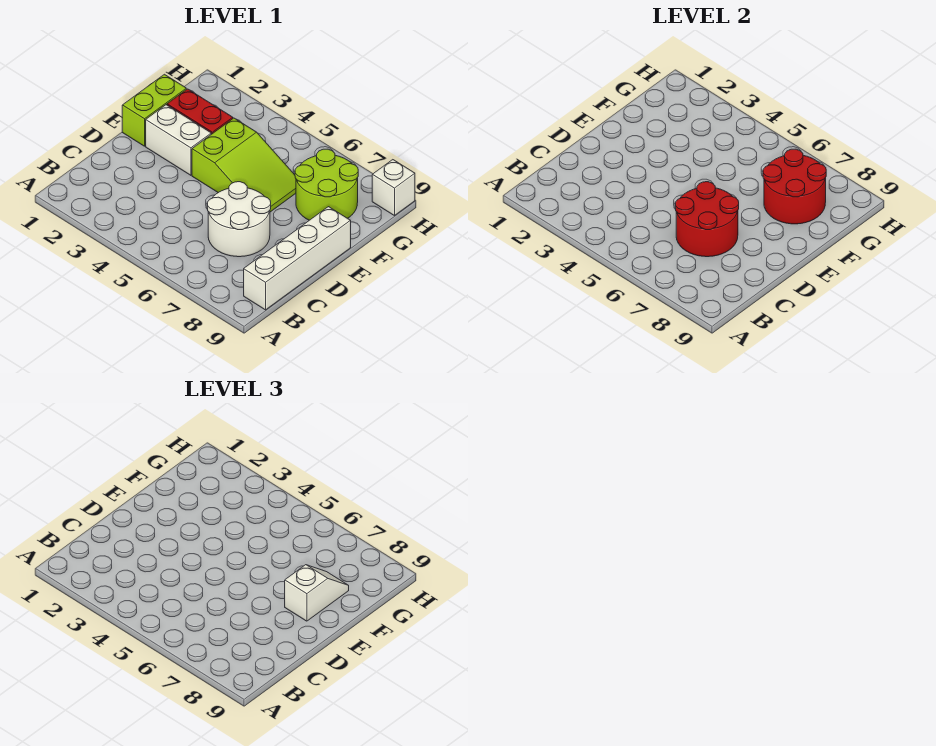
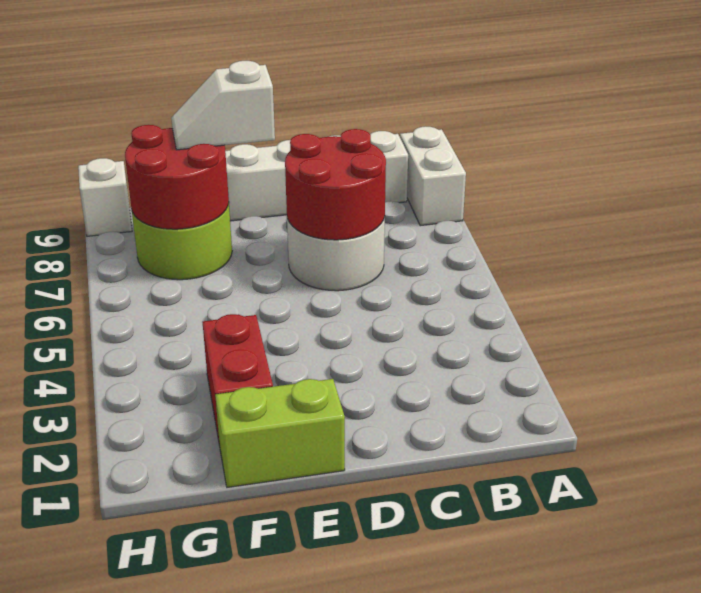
white brick E2:E3 level 1 -> white brick A8:A9 level 1
lime slope E4:F6 level 1 top 4 -> none

